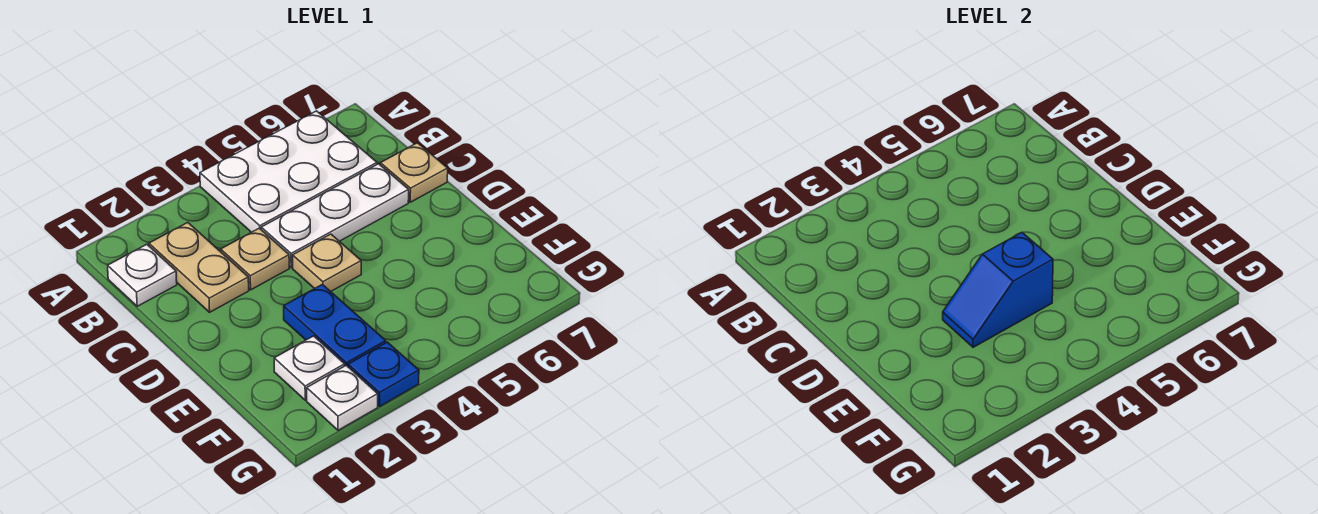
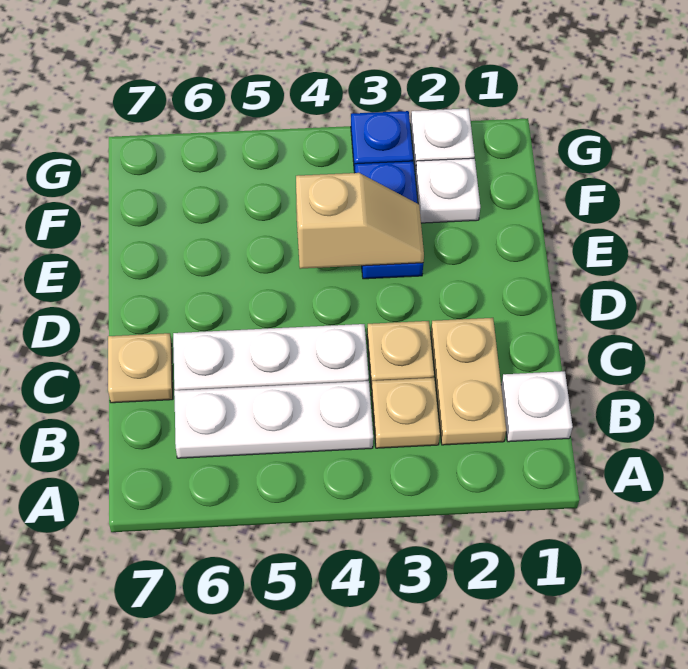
white plate A4:B6 level 1 -> white plate B4:B6 level 1
tan plate D4 level 1 -> tan plate B3 level 1
blue slope E3:E4 level 2 top 4 -> tan slope E3:E4 level 2 top 4

